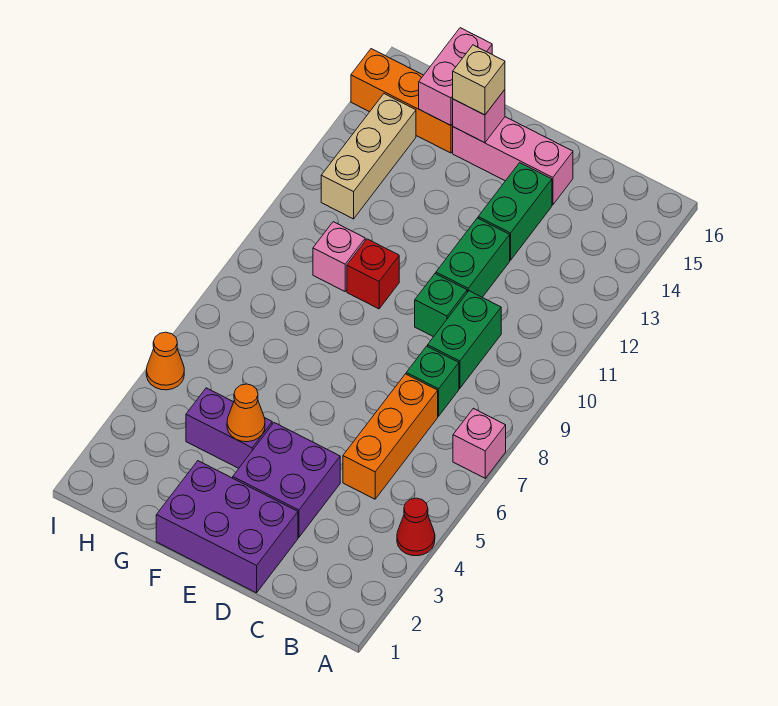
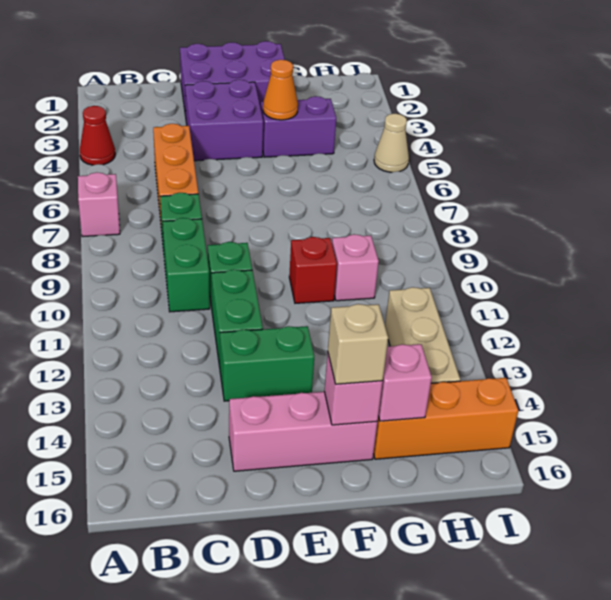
green brick D13:D14 level 1 -> green brick D13:E13 level 1
pink brick G15:G16 level 2 -> pink brick G15 level 2
orange cone I5 level 1 -> tan cone I5 level 1

